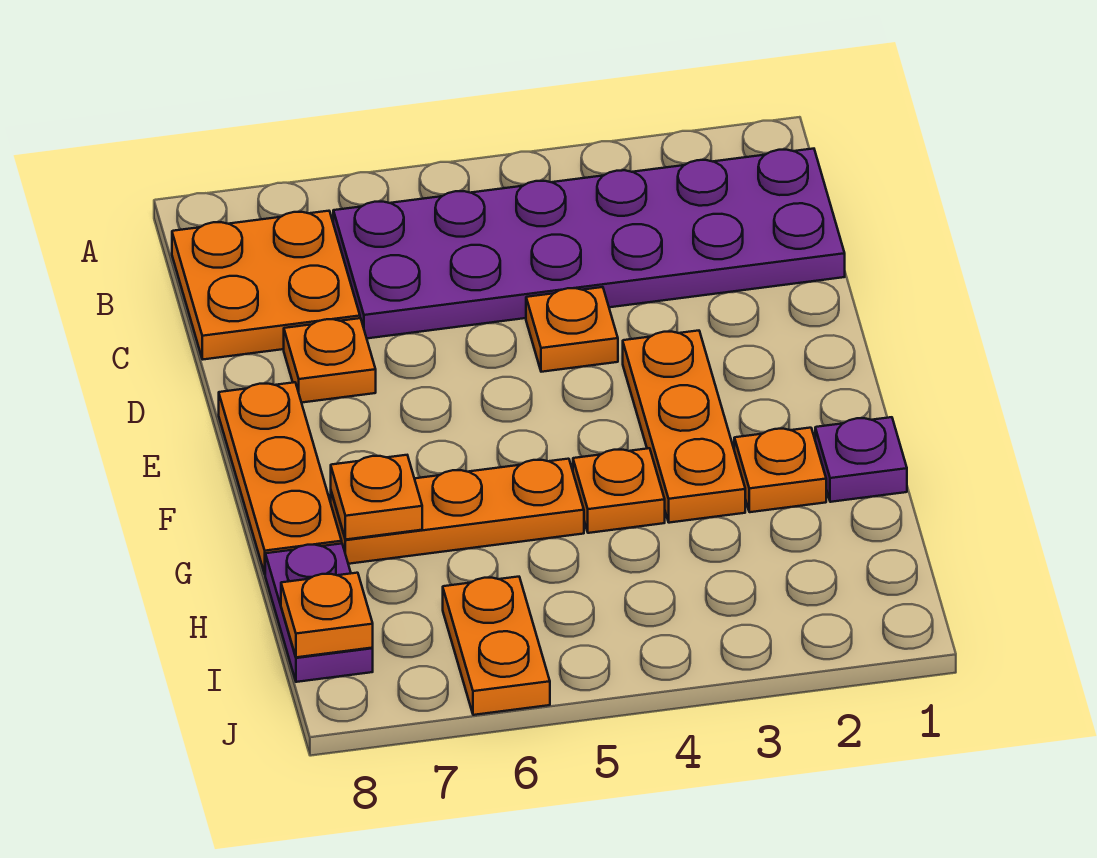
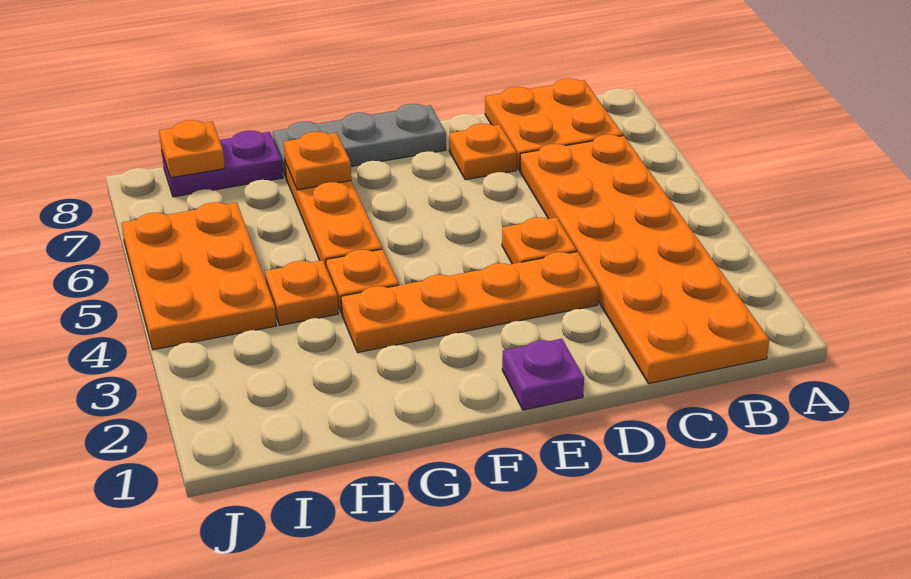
purple plate B1:C6 level 1 -> orange plate B1:C6 level 1
orange plate E3:G3 level 1 -> orange plate D3:G3 level 1
orange plate E8:G8 level 1 -> grey plate E8:G8 level 1
purple plate G1 level 1 -> purple plate E1 level 1
orange plate G2 level 1 -> orange plate H4 level 1
orange plate I6:J6 level 1 -> orange plate I4:J6 level 1

